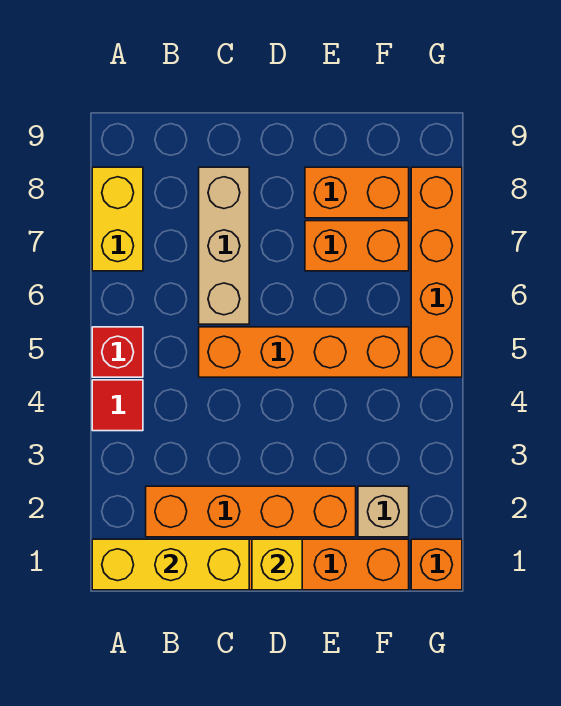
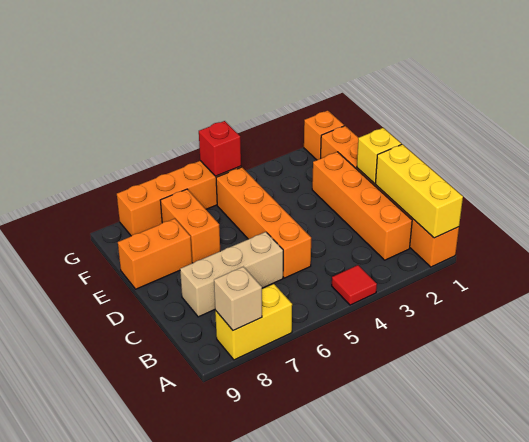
red brick A5 level 1 -> red brick G5 level 2
orange brick E8:F8 level 1 -> orange brick E8:E9 level 1
tan brick F2 level 1 -> tan brick A8 level 2

